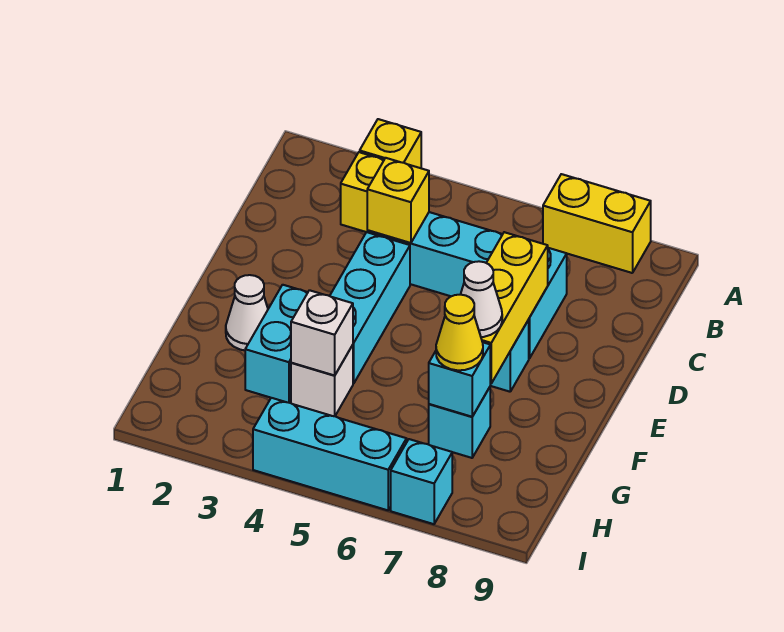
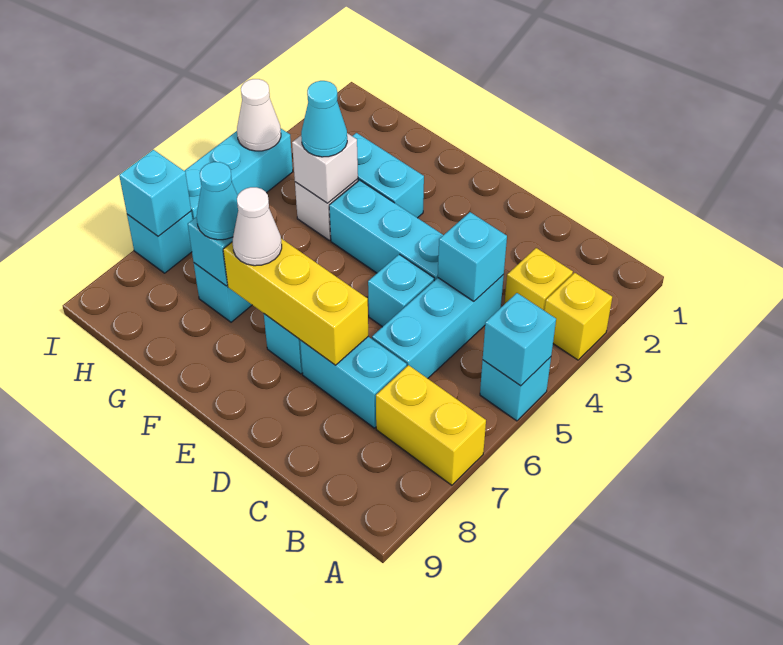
none -> cyan brick A5 level 1
none -> cyan brick A5 level 2
yellow brick A7:A8 level 1 -> yellow brick A7:B7 level 1
yellow brick C4 level 2 -> cyan brick C4 level 2
none -> cyan brick D5 level 1
white cone F2 level 1 -> white cone I4 level 2
none -> cyan cone G4 level 3
yellow cone G7 level 3 -> cyan cone G7 level 3
none -> cyan brick I7 level 2

